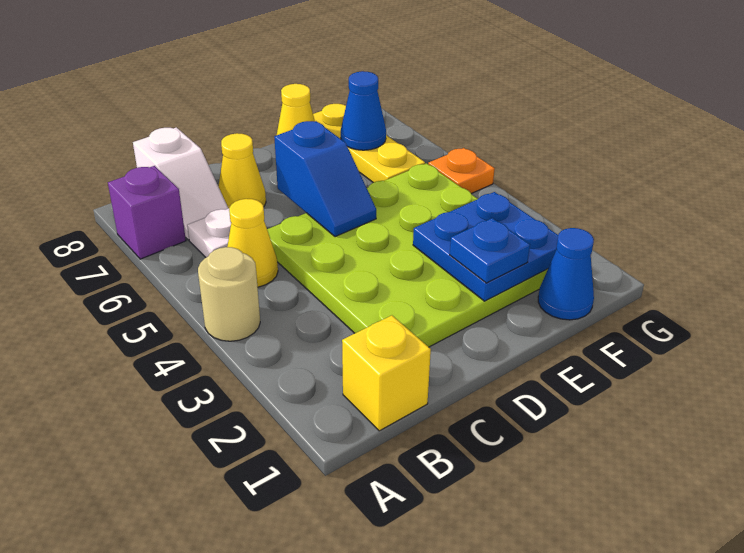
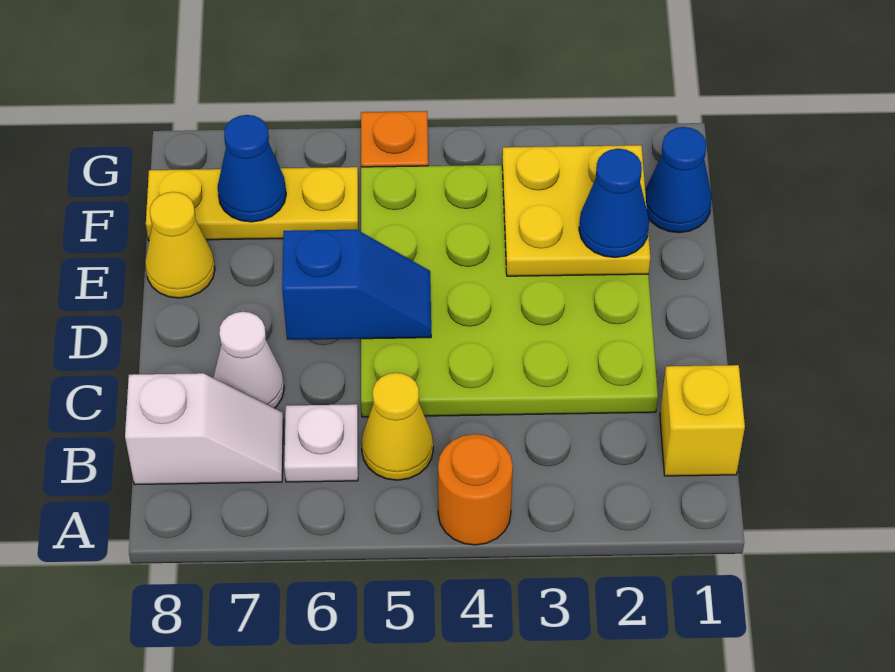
tan round brick A4 level 1 -> orange round brick A4 level 1
purple brick A7 level 1 -> none
yellow cone C7 level 1 -> white cone C7 level 1
blue plate E2:F3 level 2 -> yellow plate E2:F3 level 2
blue plate E2 level 3 -> blue cone E2 level 3

